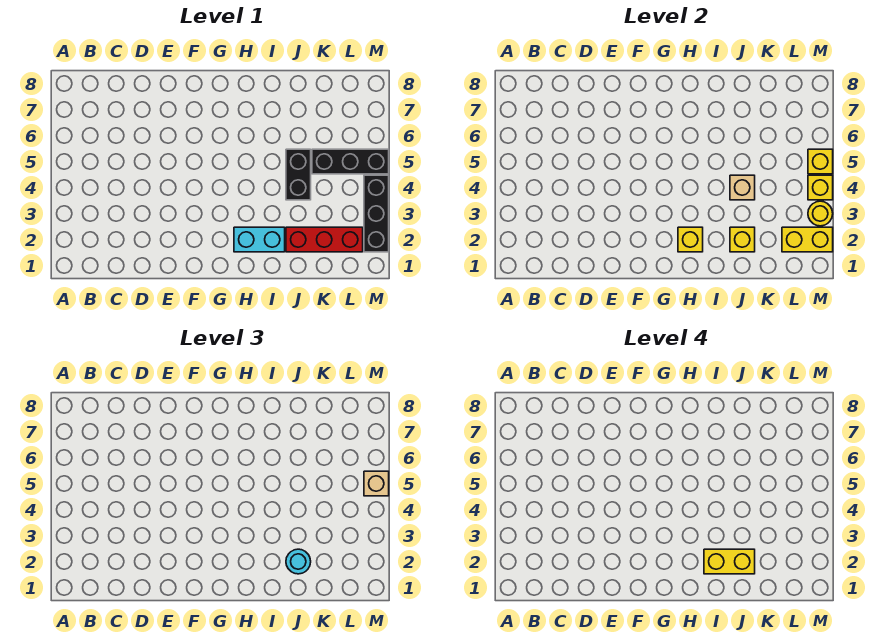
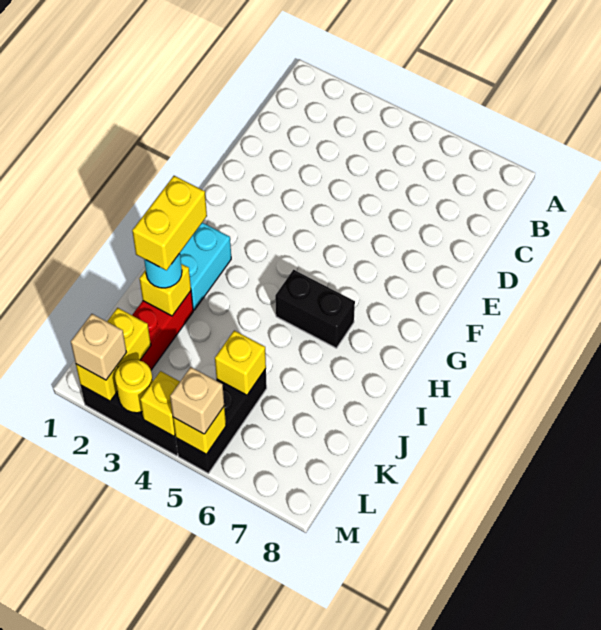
yellow brick H2 level 2 -> yellow brick K5 level 2
black brick J4:J5 level 1 -> black brick H5:H6 level 1
tan brick J4 level 2 -> tan brick M2 level 3

